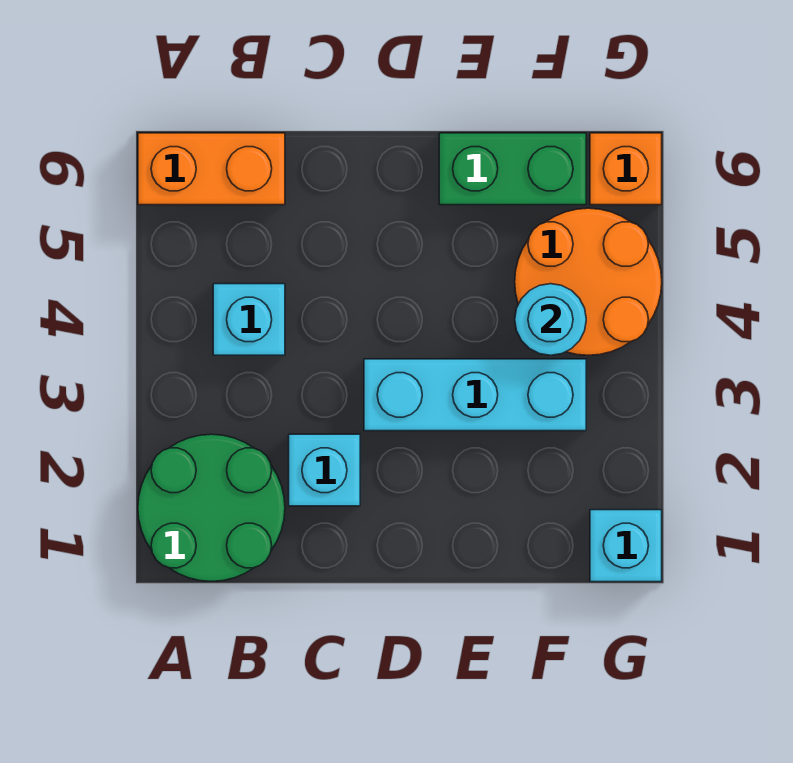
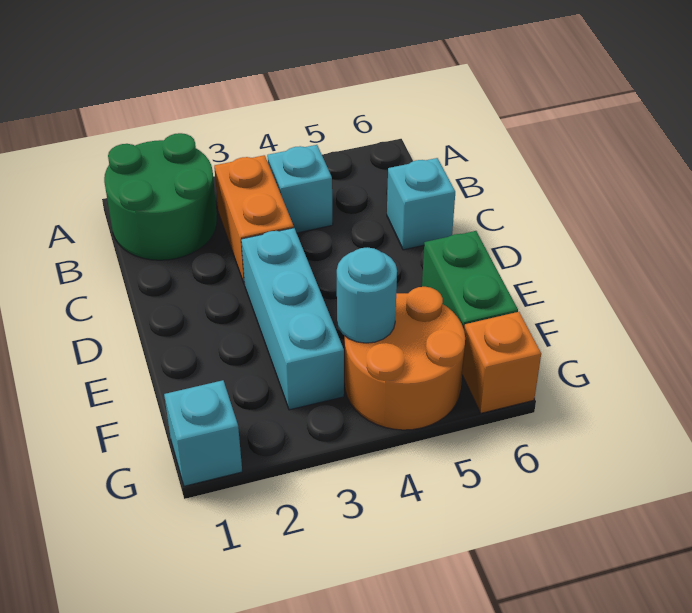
orange brick A6:B6 level 1 -> orange brick B3:C3 level 1
cyan brick C2 level 1 -> cyan brick C6 level 1

